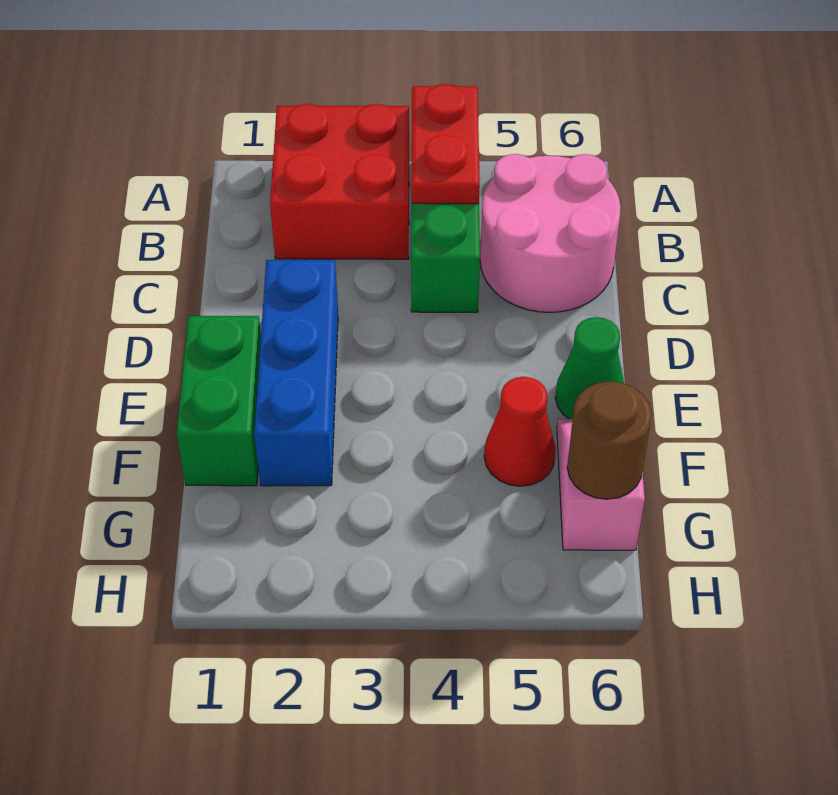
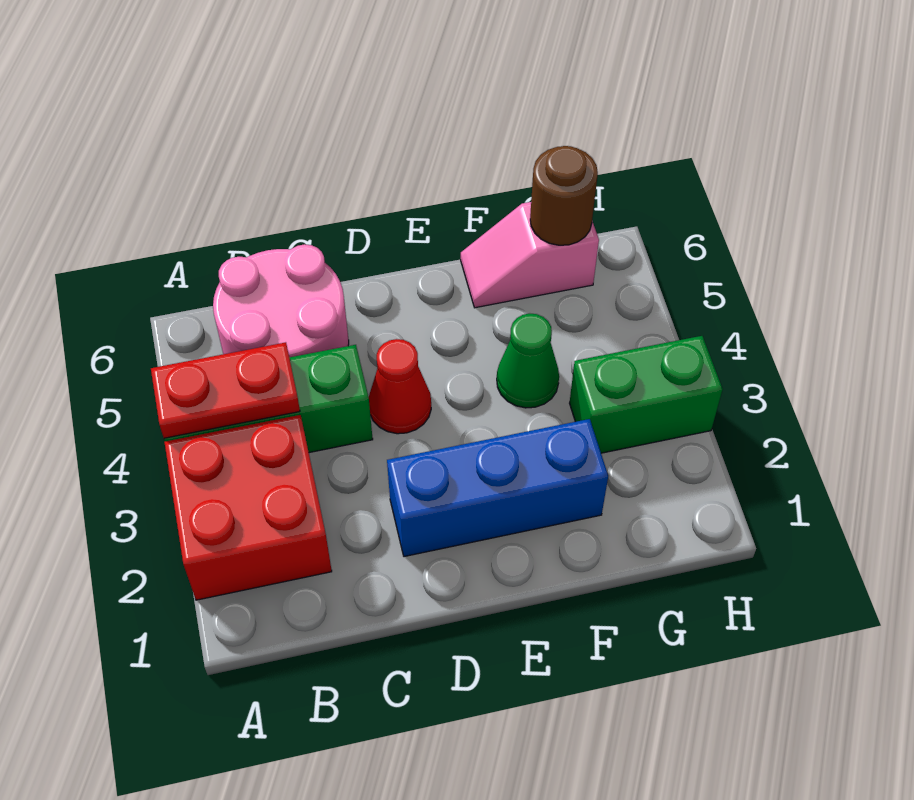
green brick E1:F1 level 1 -> green brick G3:H3 level 1
green cone E6 level 1 -> green cone F4 level 1
red cone F5 level 1 -> red cone D4 level 1

